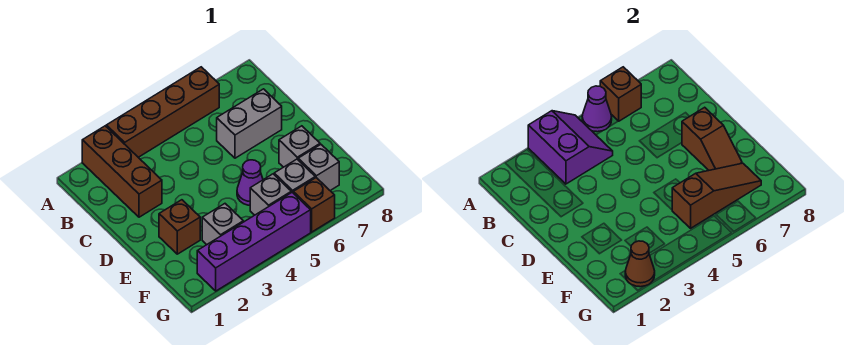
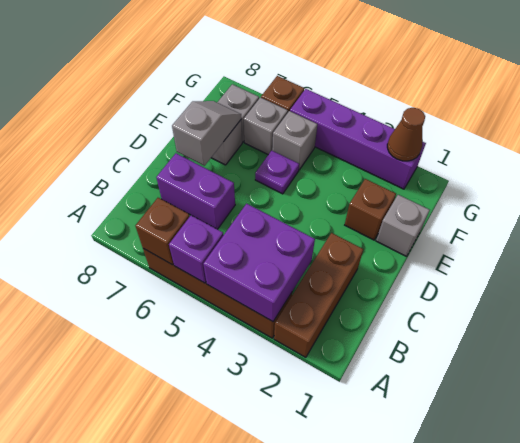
purple slope A3:B4 level 2 top 3 -> purple brick A3:B4 level 2
purple cone A5 level 2 -> purple brick A5 level 2
grey brick C6:C7 level 1 -> purple brick C6:C7 level 1
brown slope D7:E7 level 2 top D -> grey slope D7:E7 level 2 top D
purple cone E5 level 1 -> purple plate E5 level 1
grey brick F3 level 1 -> grey brick E1 level 1
brown slope F5:F7 level 2 top 5 -> none

